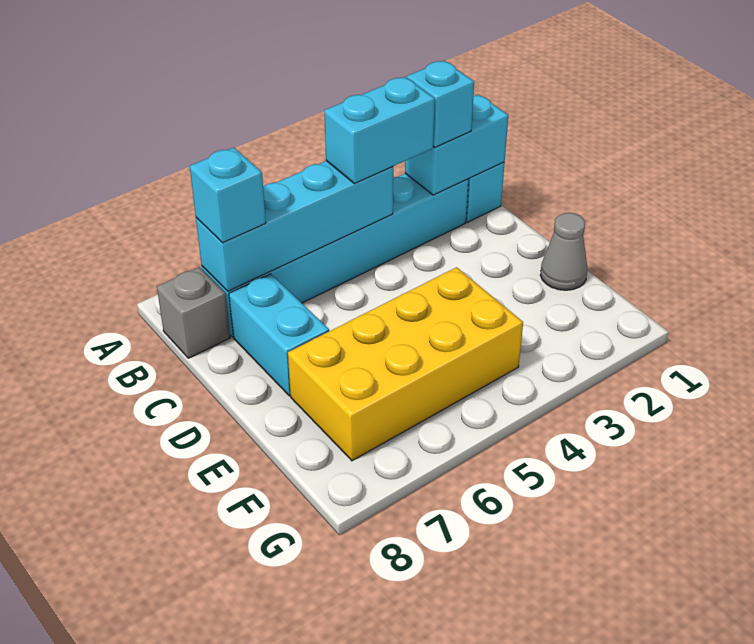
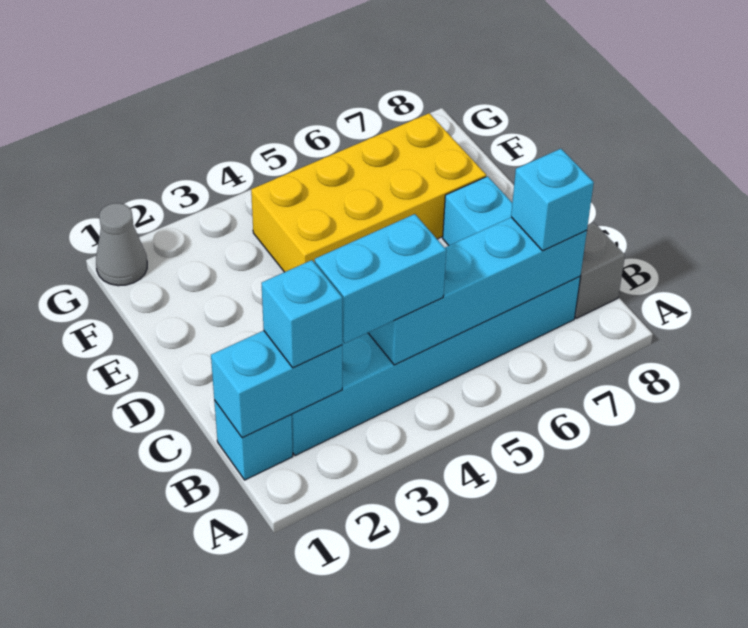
grey cone E1 level 1 -> grey cone G1 level 1

